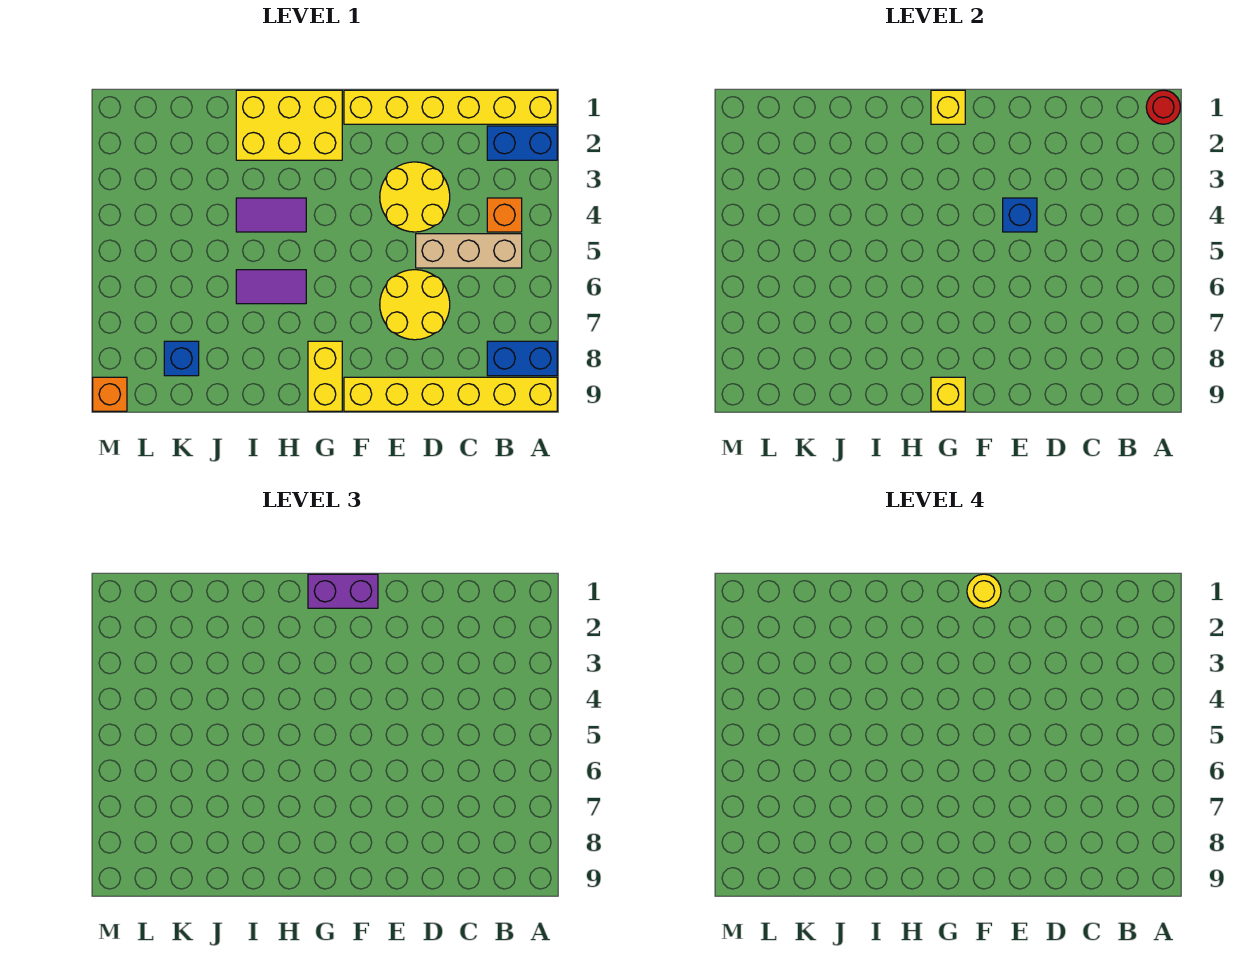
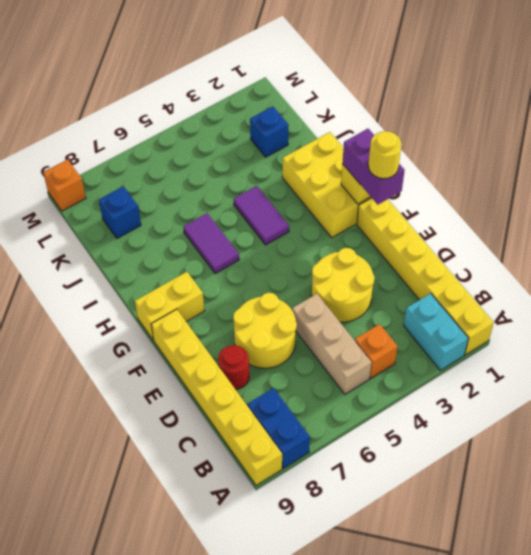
red round brick A1 level 2 -> red round brick D8 level 1
blue brick A2:B2 level 1 -> cyan brick A2:B2 level 1
blue brick E4 level 2 -> blue brick K2 level 1
yellow brick G9 level 2 -> none

